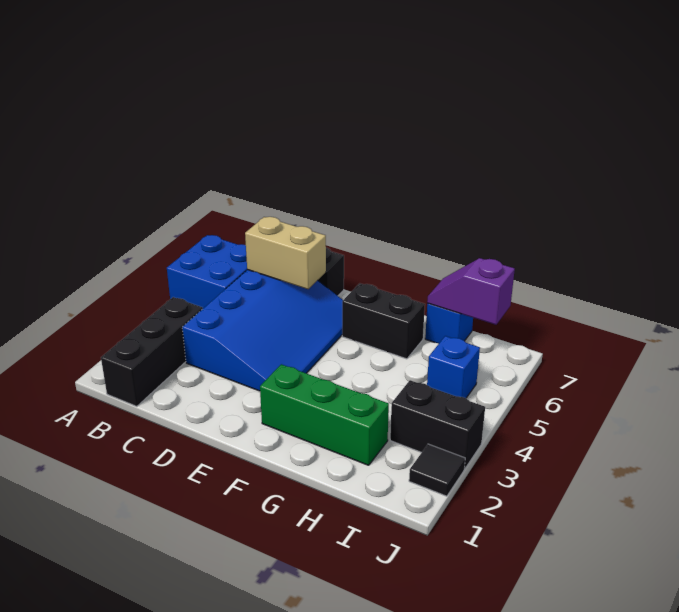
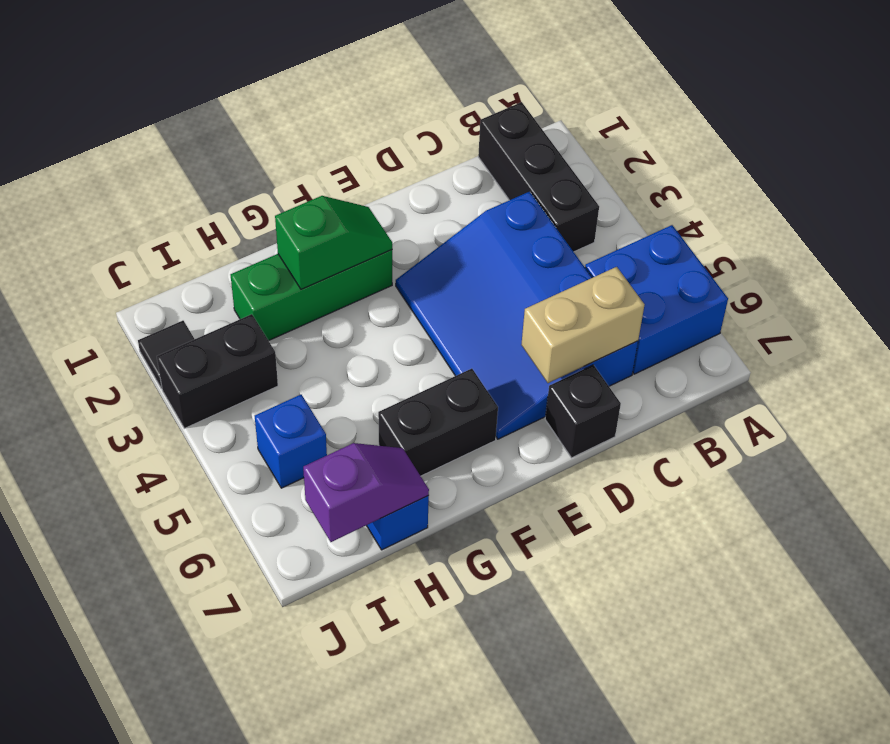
none -> green slope F2:G2 level 2 top G

